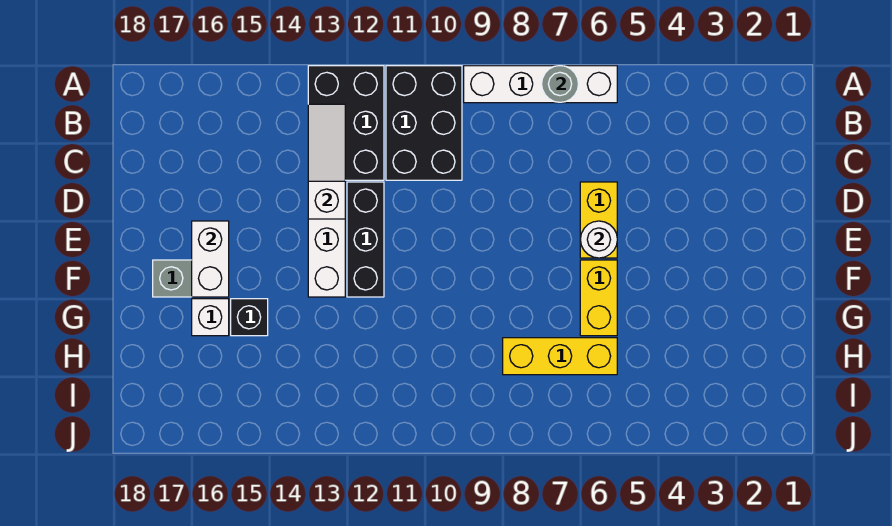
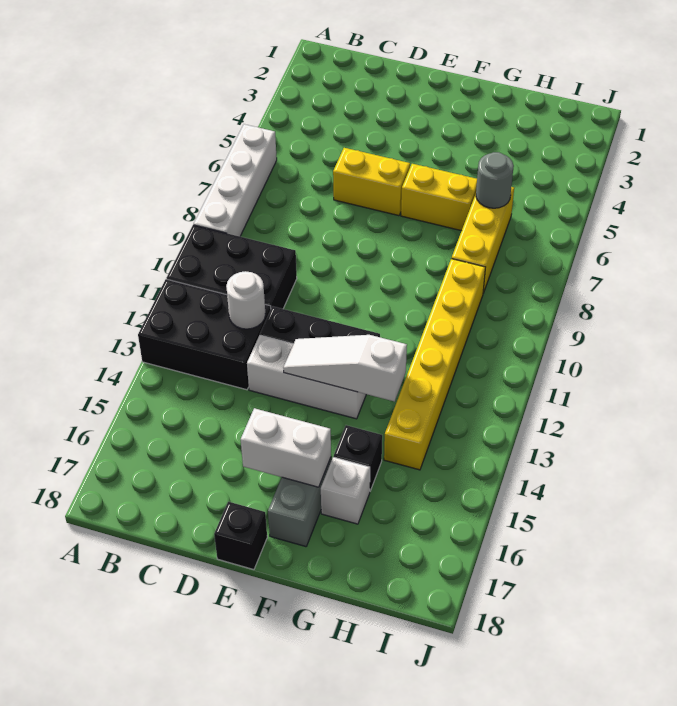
grey round brick A7 level 2 -> grey round brick H6 level 2
white slope B13:D13 level 2 top D -> white slope E13:G13 level 2 top G
white round brick E6 level 2 -> white round brick C12 level 2
none -> black brick E18 level 1
none -> yellow brick H9:H14 level 1

